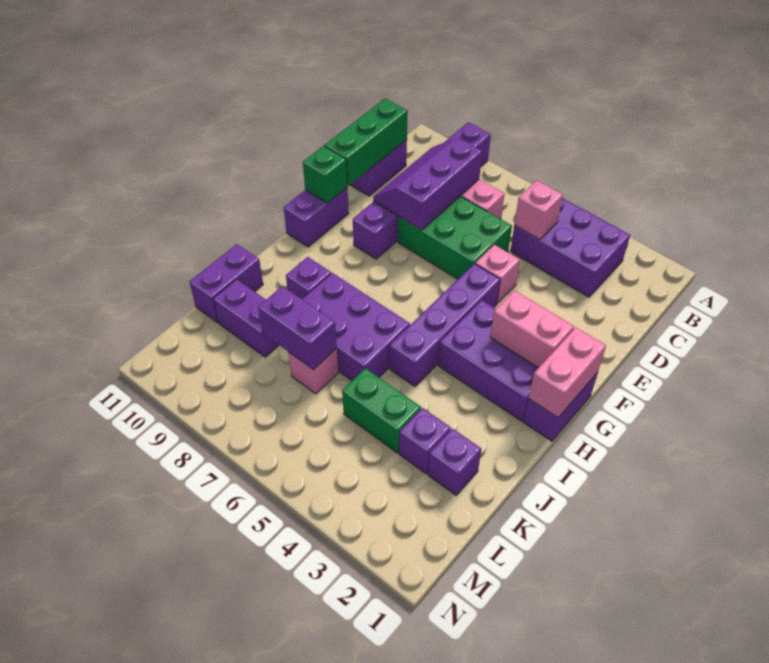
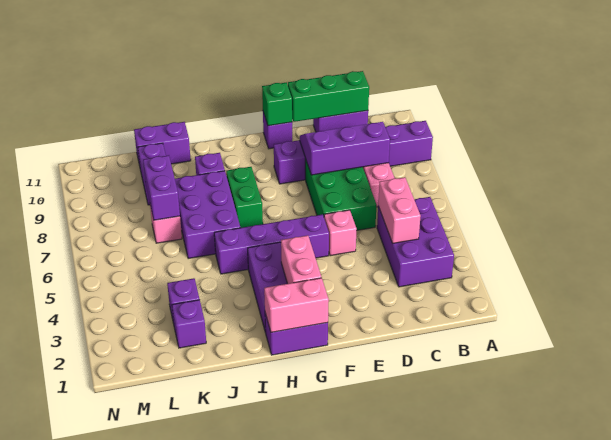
pink brick C5 level 2 -> pink brick C4:C5 level 2
purple brick F11:G11 level 1 -> purple brick F11 level 1
green brick K4:K5 level 1 -> green brick H7:H8 level 1

